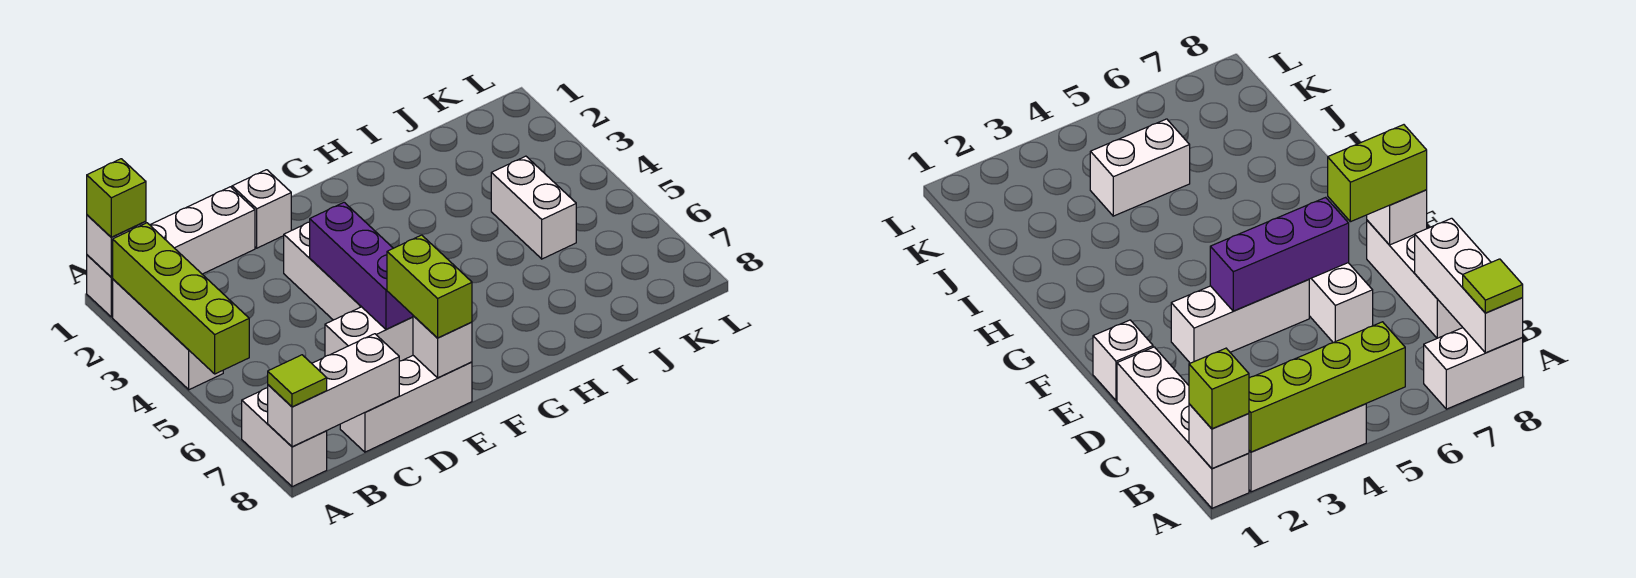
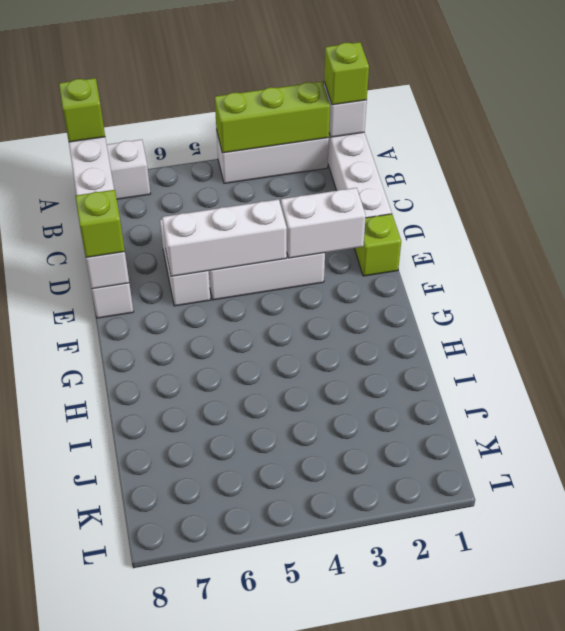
lime brick A2:A5 level 2 -> lime brick A2:A4 level 2
lime tile A8 level 3 -> lime brick A8 level 3
white brick E1 level 1 -> lime brick E1 level 1
purple brick E4:E6 level 2 -> white brick E4:E6 level 2
lime brick E7:E8 level 3 -> lime brick E8 level 3
white brick J4:J5 level 1 -> white brick E2:E3 level 2

